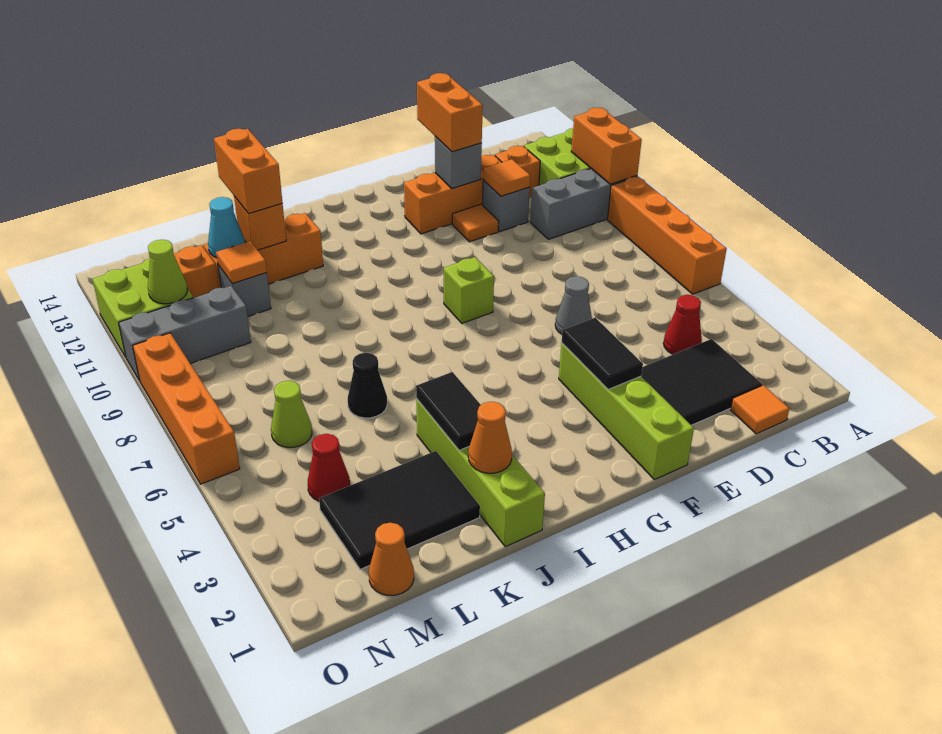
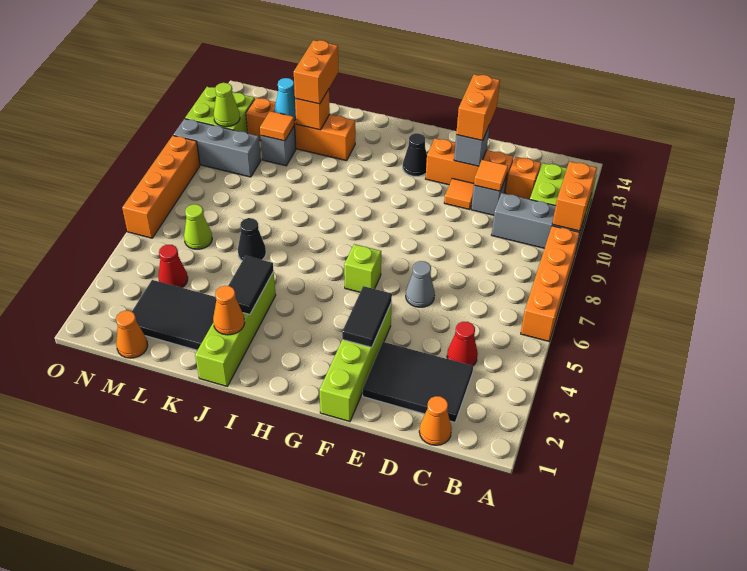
orange tile C1 level 1 -> orange cone C1 level 1
lime brick G8 level 1 -> lime brick G6 level 1
none -> black cone G12 level 1

